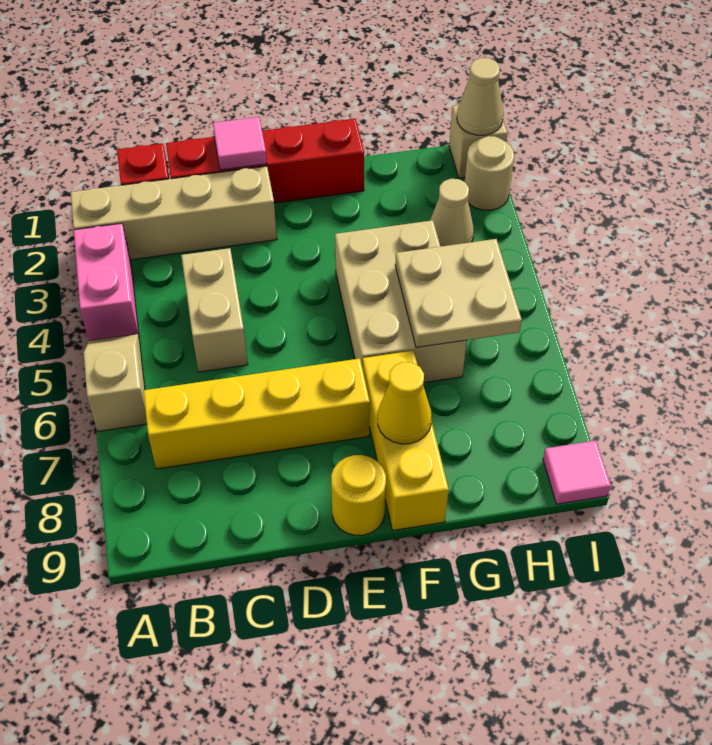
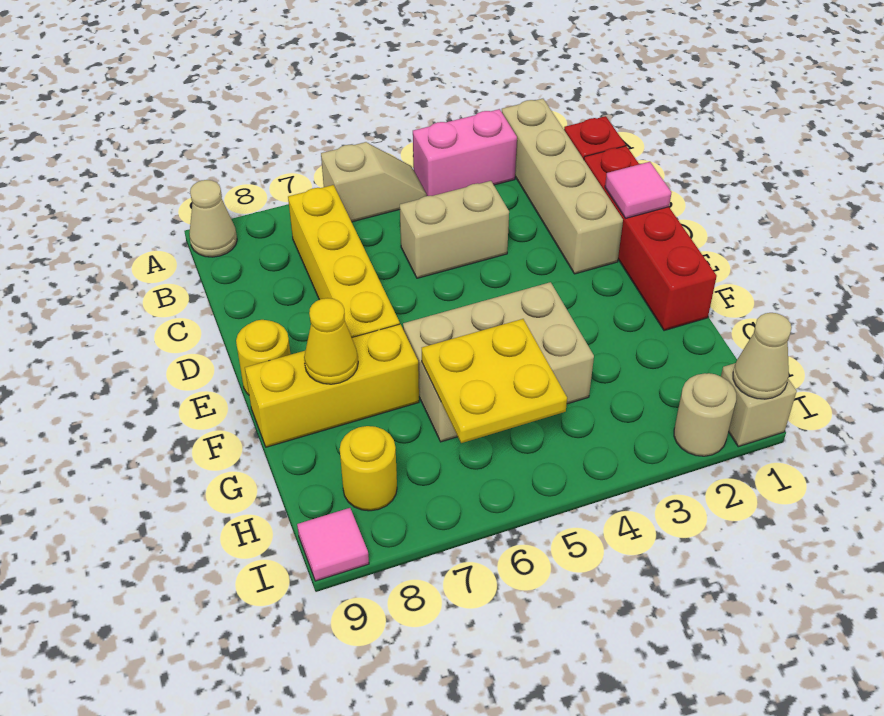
tan plate G5:H6 level 2 -> yellow plate G5:H6 level 2
tan cone H3 level 1 -> tan cone A9 level 1
none -> yellow round brick H8 level 1

